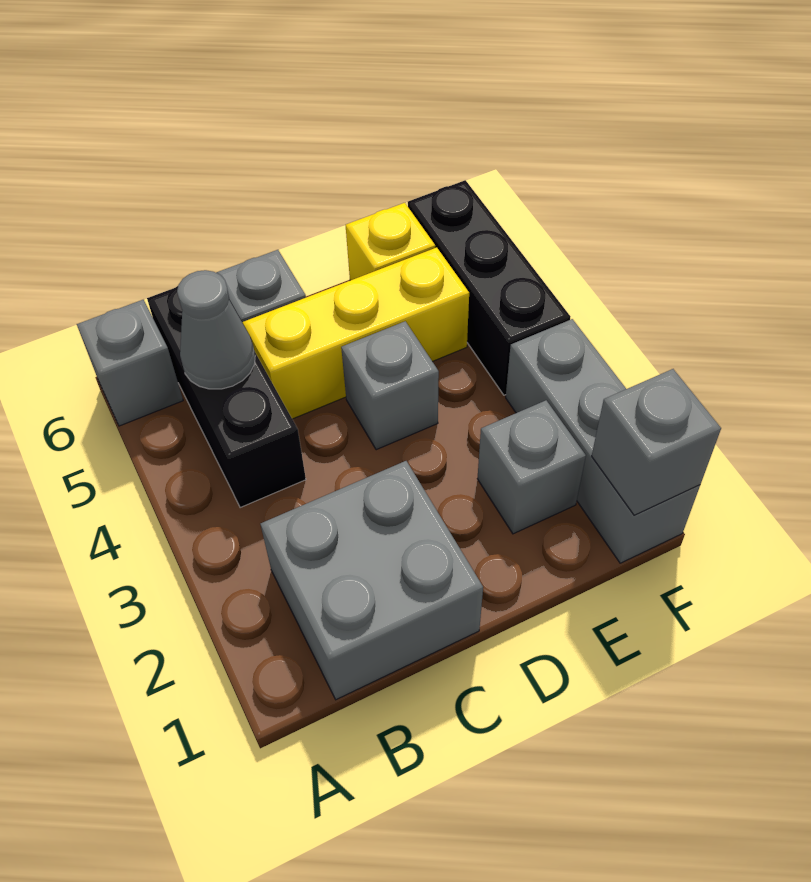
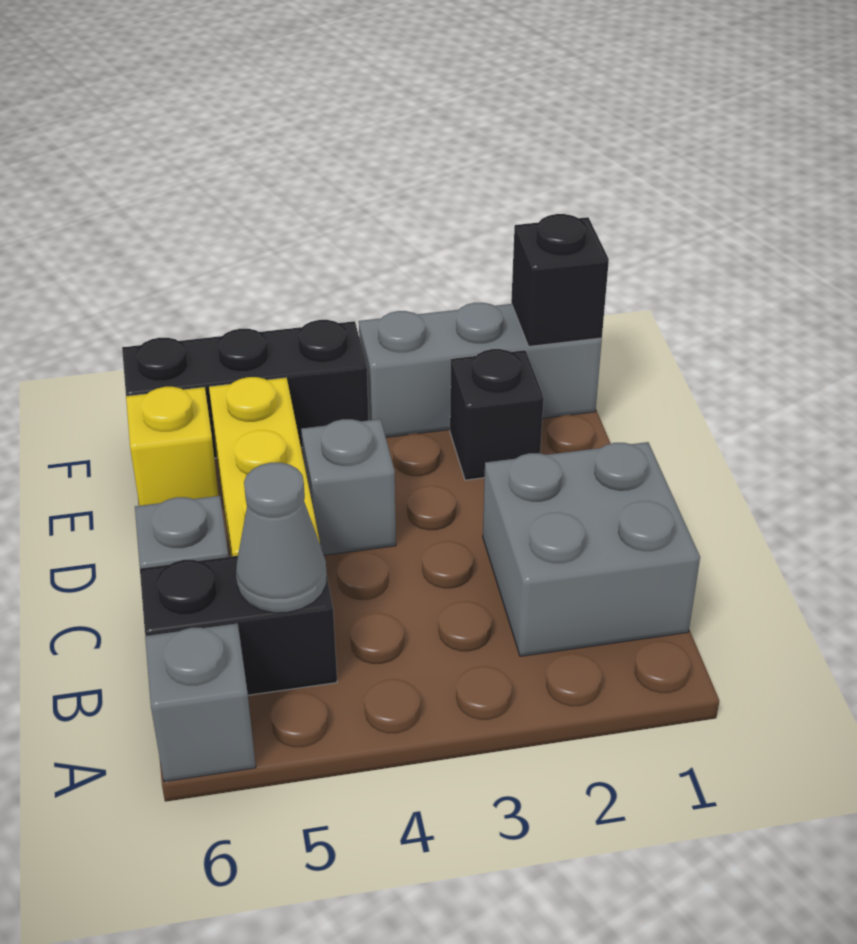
black brick B4:B6 level 1 -> black brick B5:B6 level 1
grey brick E2 level 1 -> black brick E2 level 1
grey brick F1 level 2 -> black brick F1 level 2

